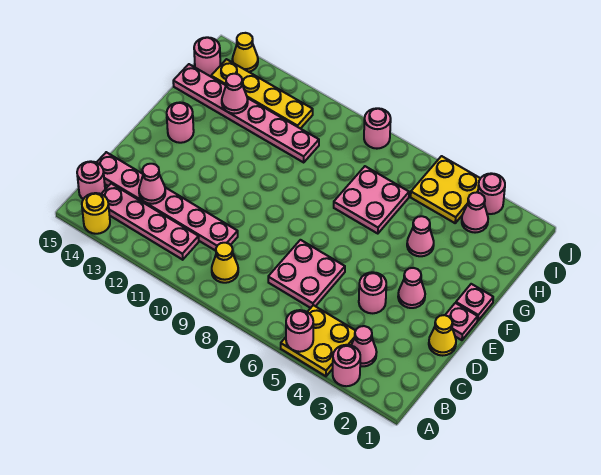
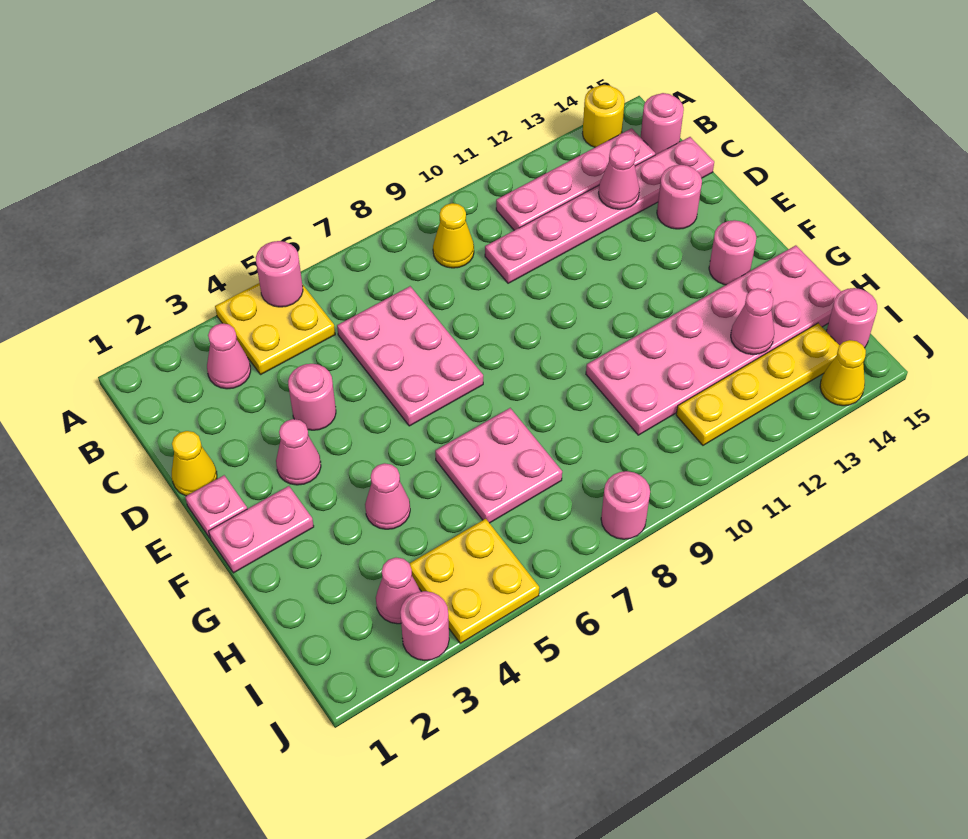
pink round brick A3 level 1 -> pink round brick D14 level 1
pink plate C6:D7 level 1 -> pink plate C6:E7 level 1
pink plate F1 level 1 -> pink plate F1:F2 level 1
pink plate H10:H15 level 1 -> pink plate G10:H15 level 1

